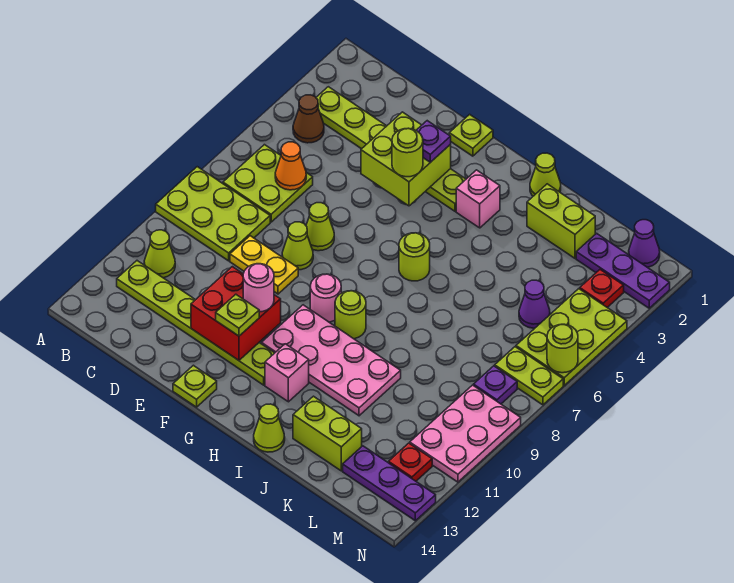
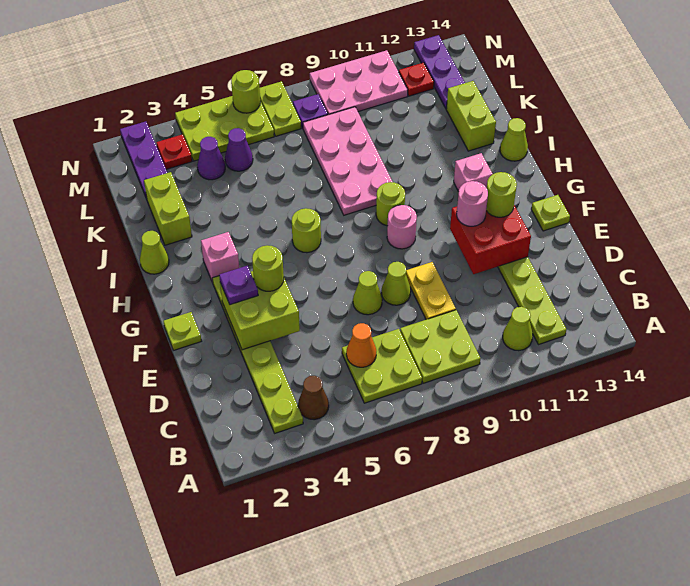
lime plate A8:C9 level 1 -> lime plate B8:C9 level 1
lime plate F12 level 3 -> lime round brick F12 level 3
pink plate G10:J11 level 1 -> pink plate I8:L9 level 1
purple cone M1 level 1 -> purple cone L4 level 1

